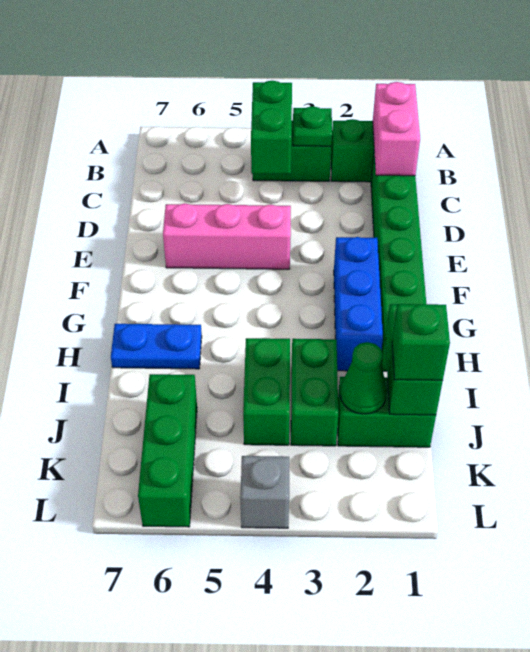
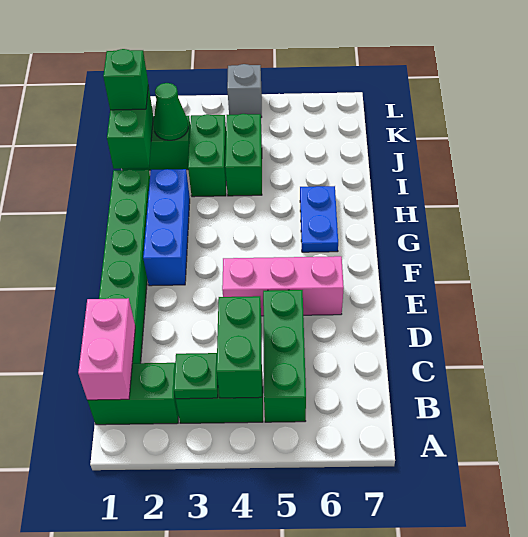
blue plate H6:H7 level 1 -> blue plate G6:H6 level 1
green brick J6:L6 level 1 -> green brick B5:D5 level 1

